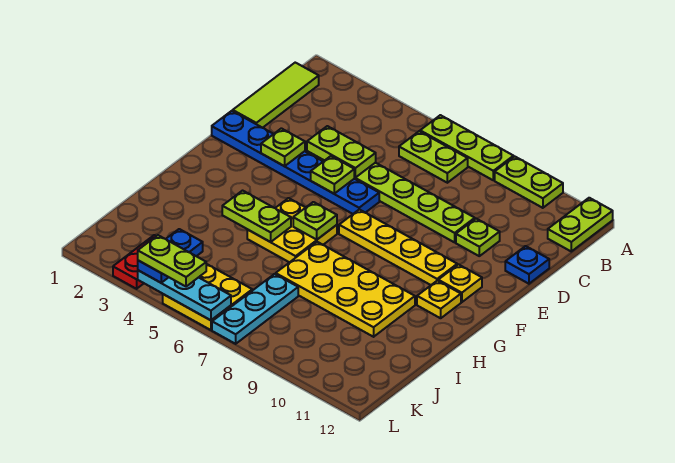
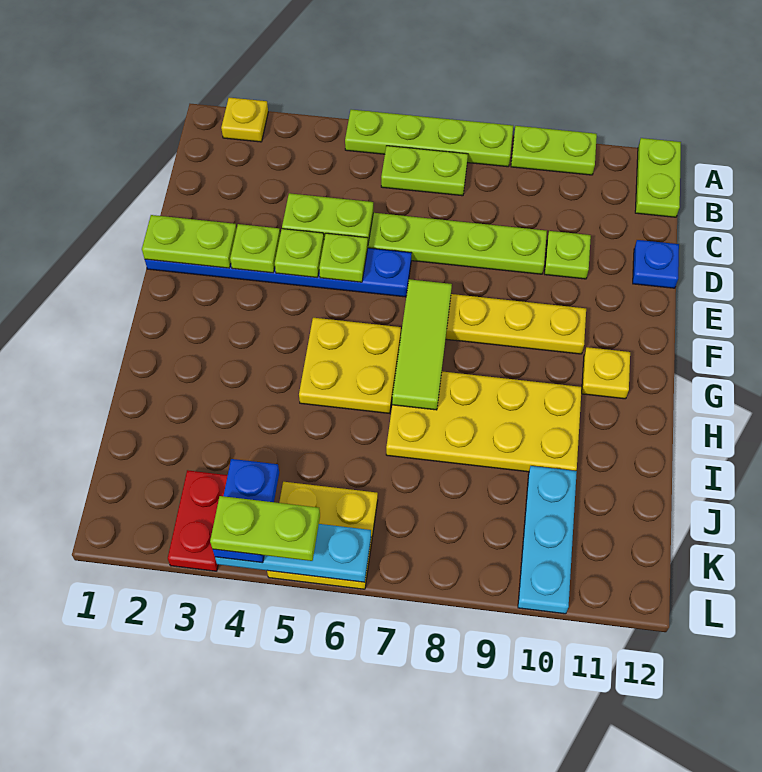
lime plate A6:A8 level 1 -> lime plate A5:A8 level 1
lime tile B1:D1 level 1 -> lime tile F7:H7 level 2
yellow plate F11 level 1 -> yellow plate A2 level 1
lime plate G6 level 2 -> lime plate E4 level 2
lime plate H4:H5 level 2 -> lime plate E1:E2 level 2
cyan plate J7:L7 level 1 -> cyan plate J10:L10 level 1

